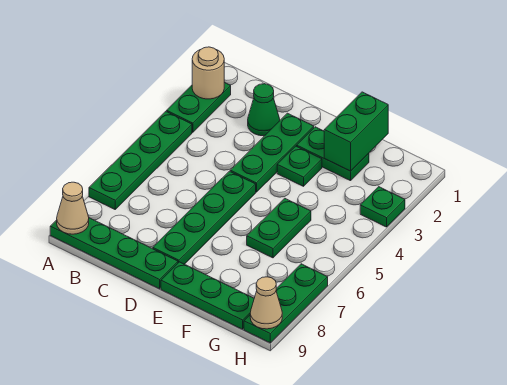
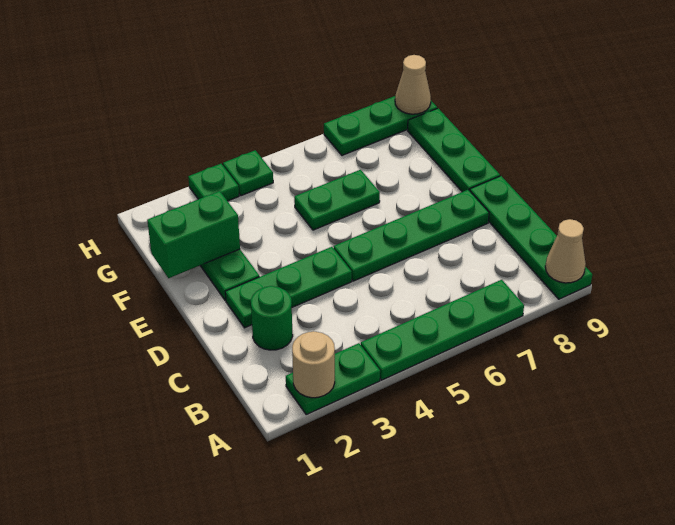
green cone C2 level 1 -> green round brick C2 level 1
green plate E3 level 1 -> green plate H4 level 1

